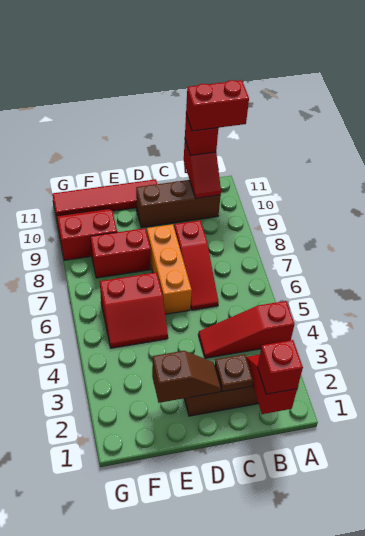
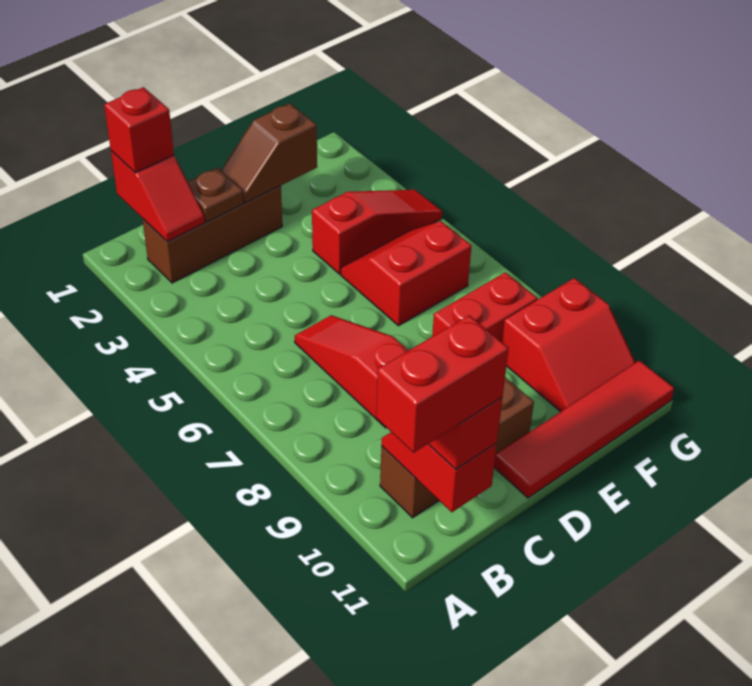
red slope A4:C4 level 1 top A -> red slope E4:G4 level 1 top E
orange brick D6:D8 level 1 -> none

